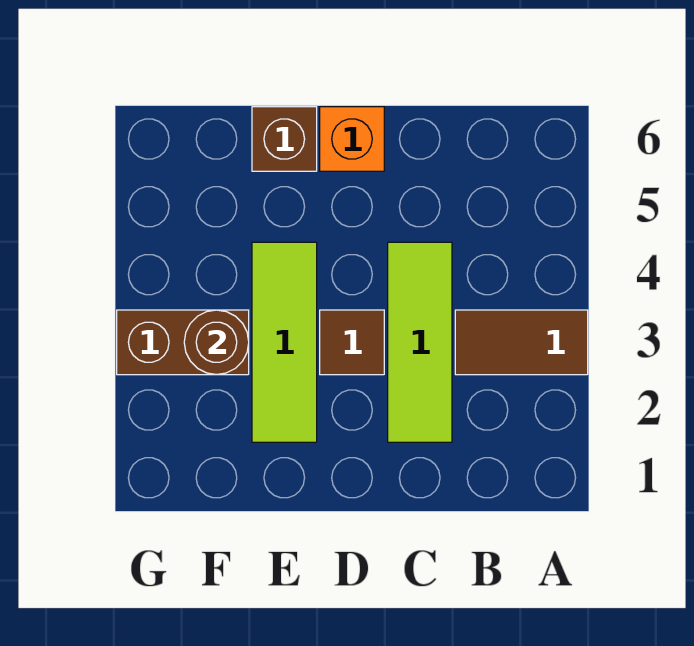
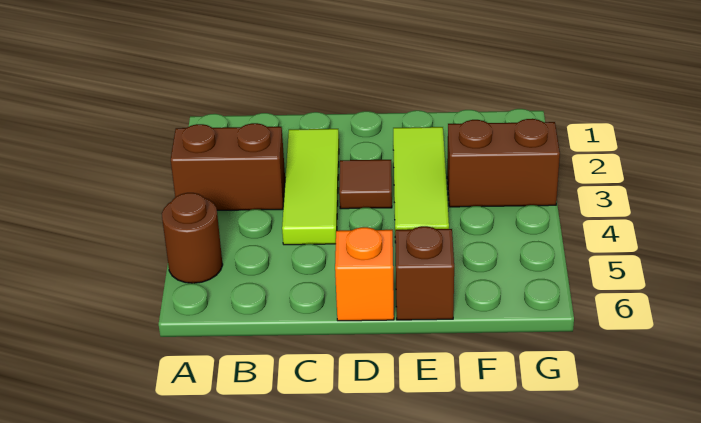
brown tile A3:B3 level 1 -> brown brick A3:B3 level 1
brown round brick F3 level 2 -> brown round brick A5 level 1

